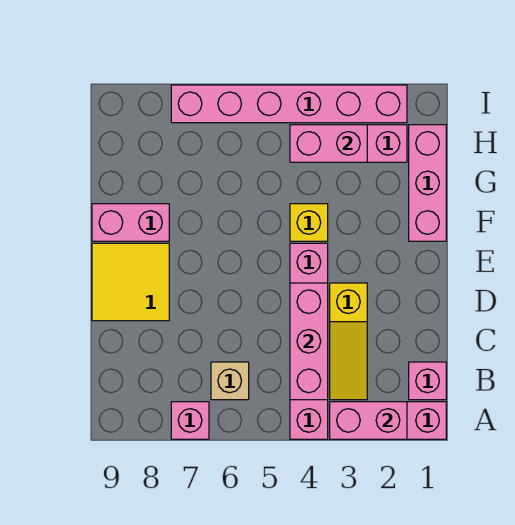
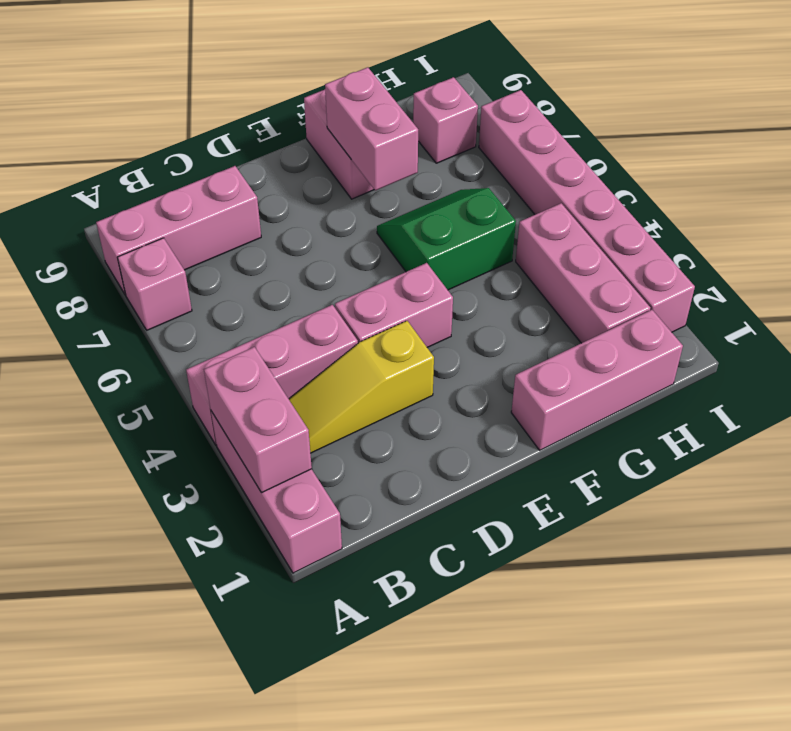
pink brick B1 level 1 -> pink brick H8 level 1
pink brick B4:D4 level 2 -> pink brick A8:C8 level 1
tan brick B6 level 1 -> none
yellow tile D8:E9 level 1 -> none
yellow brick F4 level 1 -> none
none -> green slope F5:G6 level 1 top 5
pink brick H3:H4 level 2 -> pink brick F7:F8 level 2

